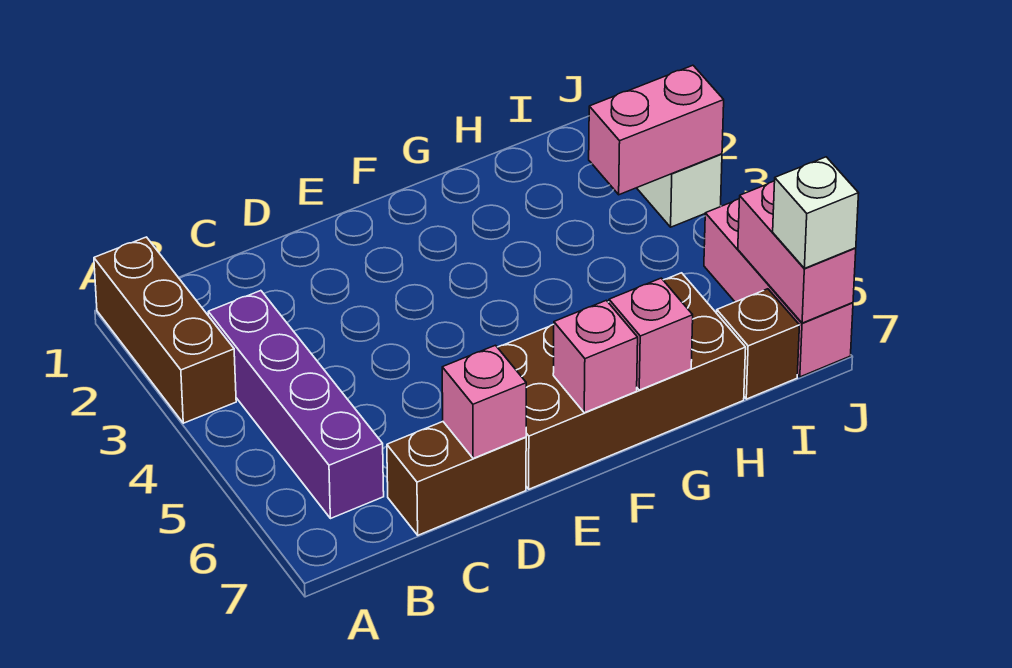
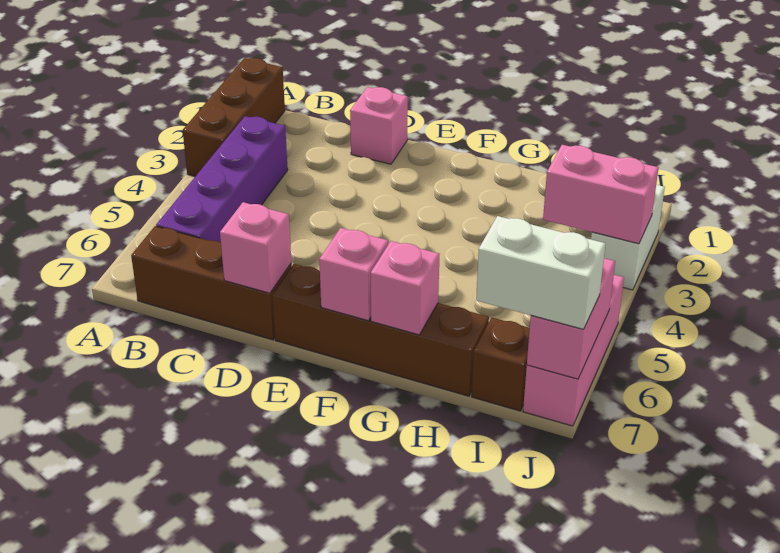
brown brick C7:D7 level 1 -> brown brick B7:D7 level 1
none -> pink brick D1 level 1
brown brick E6:H7 level 1 -> brown brick E7:H7 level 1
white brick J7 level 3 -> white brick I7:J7 level 3

